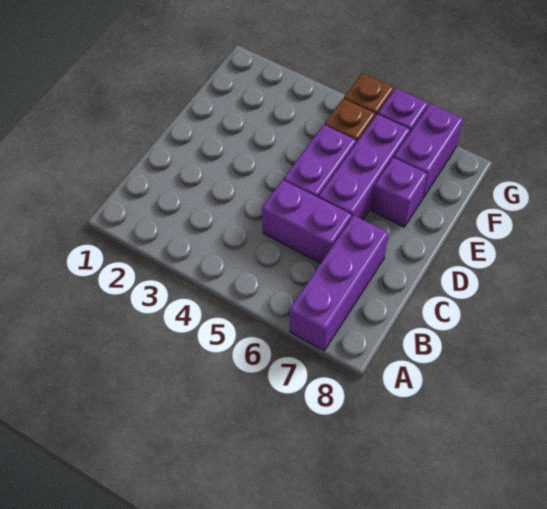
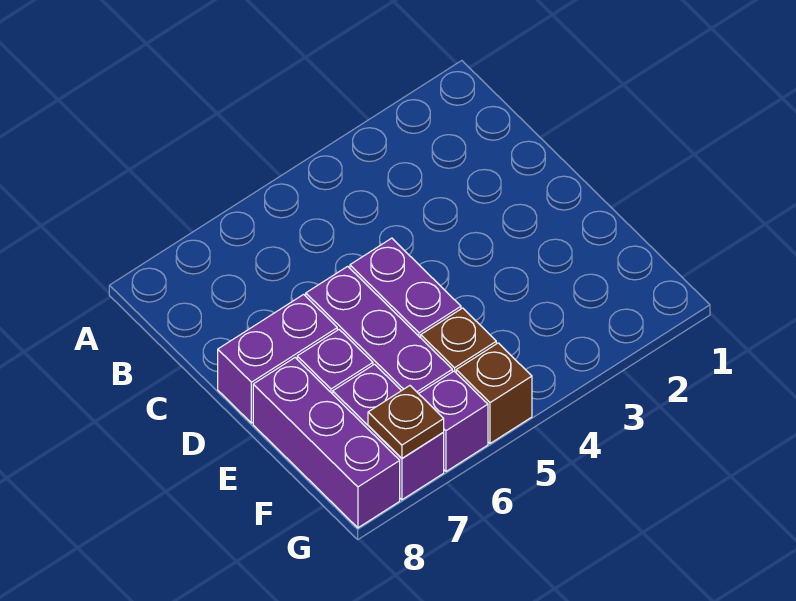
purple brick A7:C7 level 1 -> purple brick E8:G8 level 1
purple brick C5:C6 level 1 -> purple brick D7:D8 level 1
none -> brown plate G7 level 2

